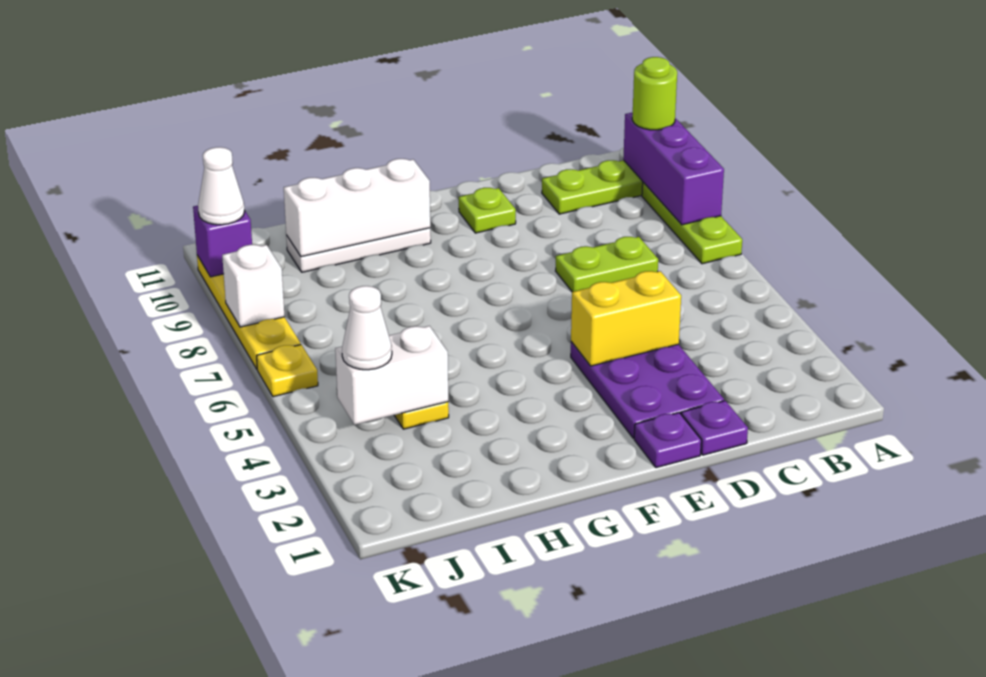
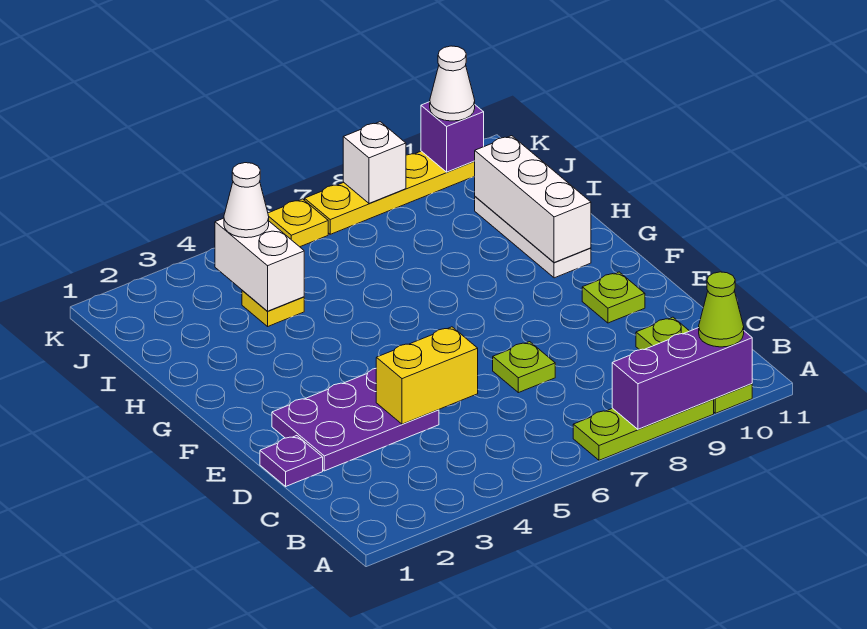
lime round brick A10 level 3 -> lime cone A10 level 3
lime plate C7:D7 level 1 -> lime plate D7 level 1
yellow brick D4:E4 level 2 -> yellow brick D4:D5 level 2
purple plate E1 level 1 -> none

